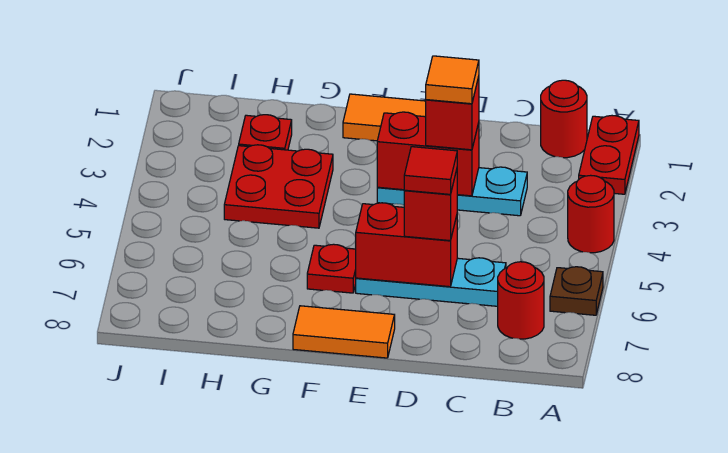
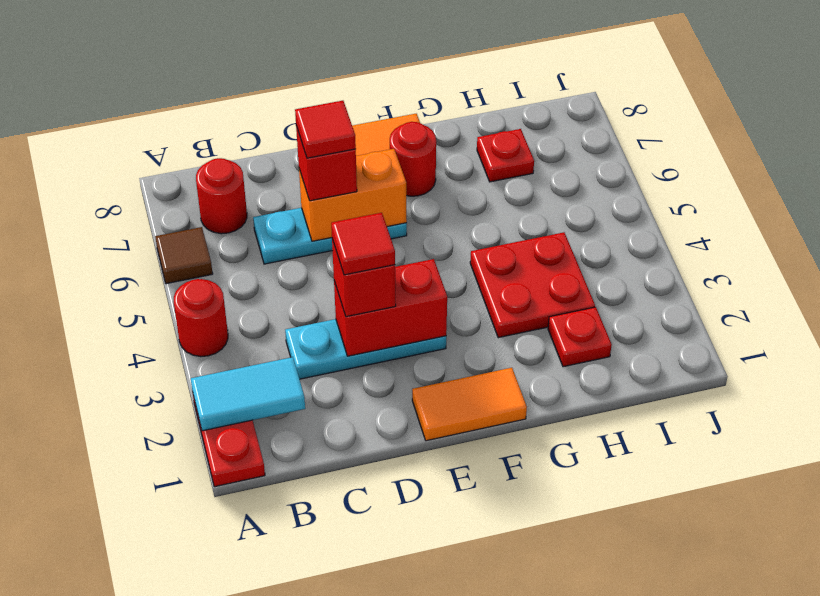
none -> cyan tile A2:B2 level 2
brown plate A6 level 1 -> brown tile A6 level 1
red round brick B1 level 1 -> red round brick F7 level 1
orange tile D3 level 4 -> red tile D3 level 4
red brick D6:E6 level 2 -> orange brick D6:E6 level 2
red plate F6 level 1 -> red plate H7 level 1

